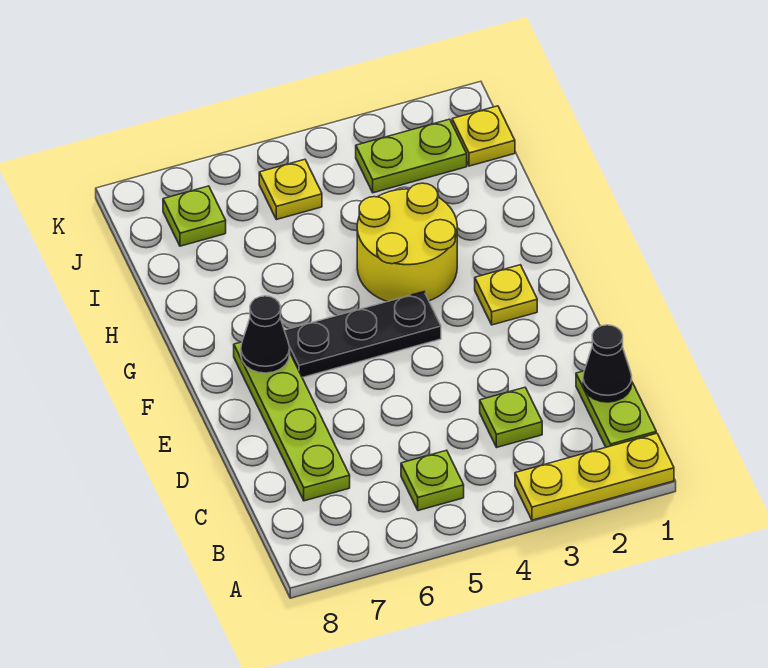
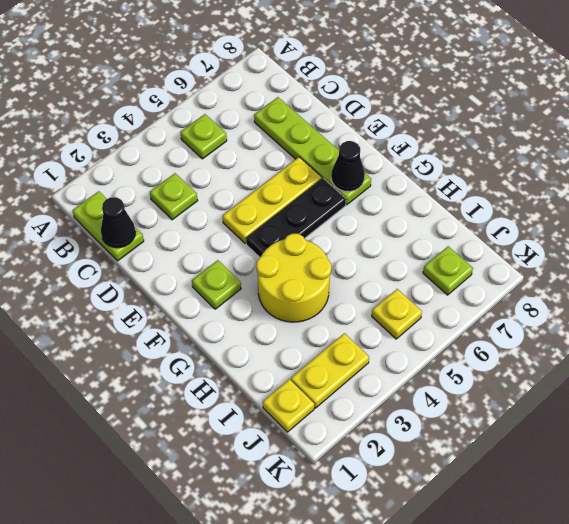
yellow plate A1:A3 level 1 -> yellow plate E4:E6 level 1
yellow plate F2 level 1 -> lime plate F2 level 1
lime plate J2:J3 level 1 -> yellow plate J2:J3 level 1

